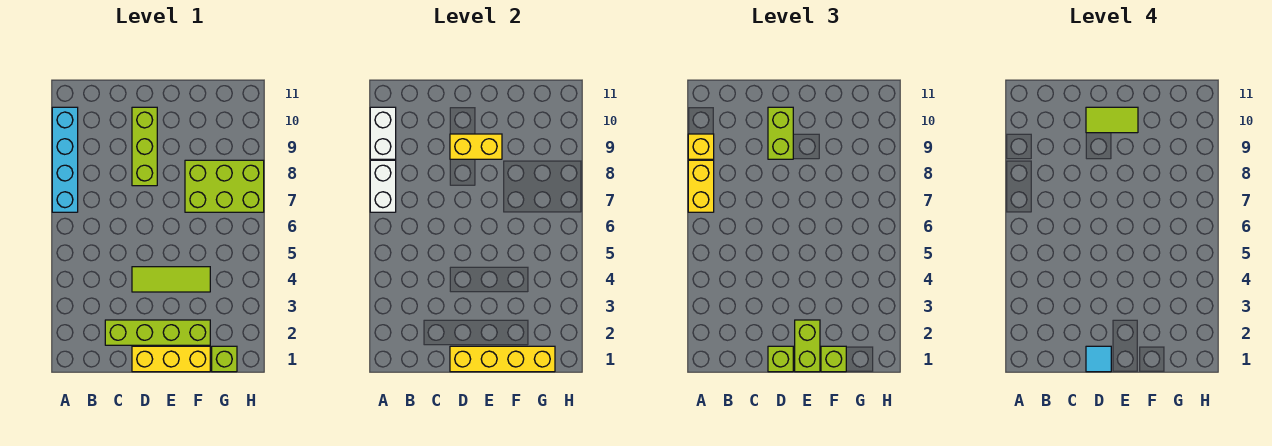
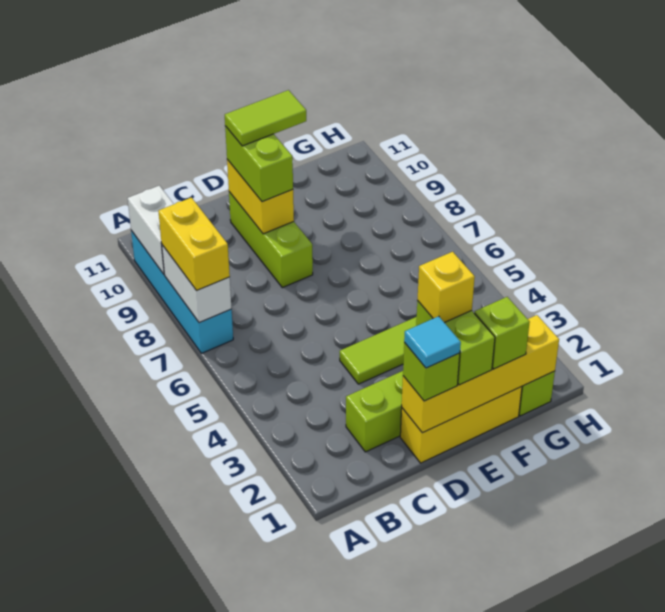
yellow brick A9 level 3 -> yellow brick E2 level 4
yellow brick D9:E9 level 2 -> yellow brick D9:D10 level 2
lime brick F7:H8 level 1 -> none

